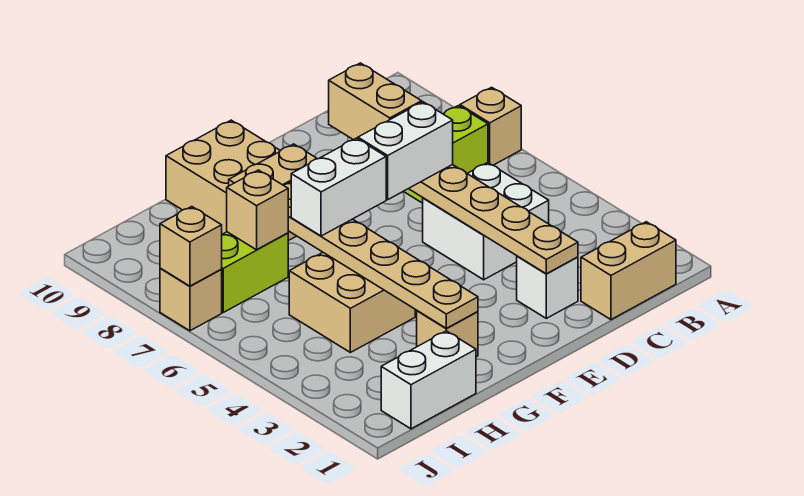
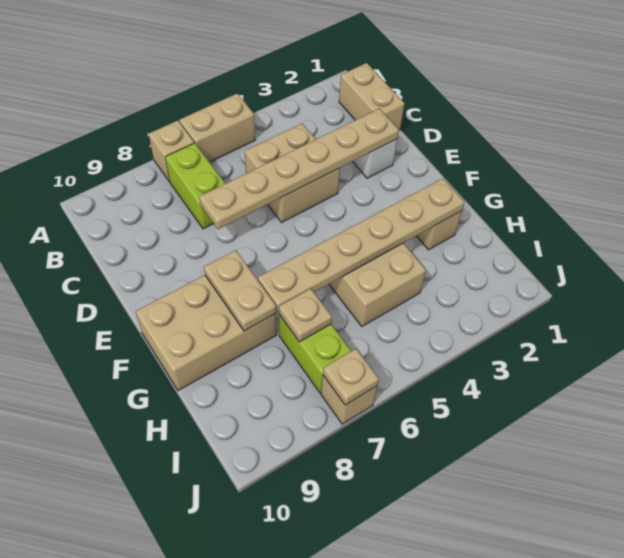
white brick C4:D5 level 1 -> tan brick C4:D5 level 1
white brick D6:E6 level 3 -> none
tan brick D7:D8 level 3 -> tan brick A5:A6 level 1
white brick F6:G6 level 3 -> none
white brick H1:I1 level 1 -> none
tan brick H7 level 2 -> tan plate H7 level 2
tan brick J7 level 2 -> tan plate J7 level 2

